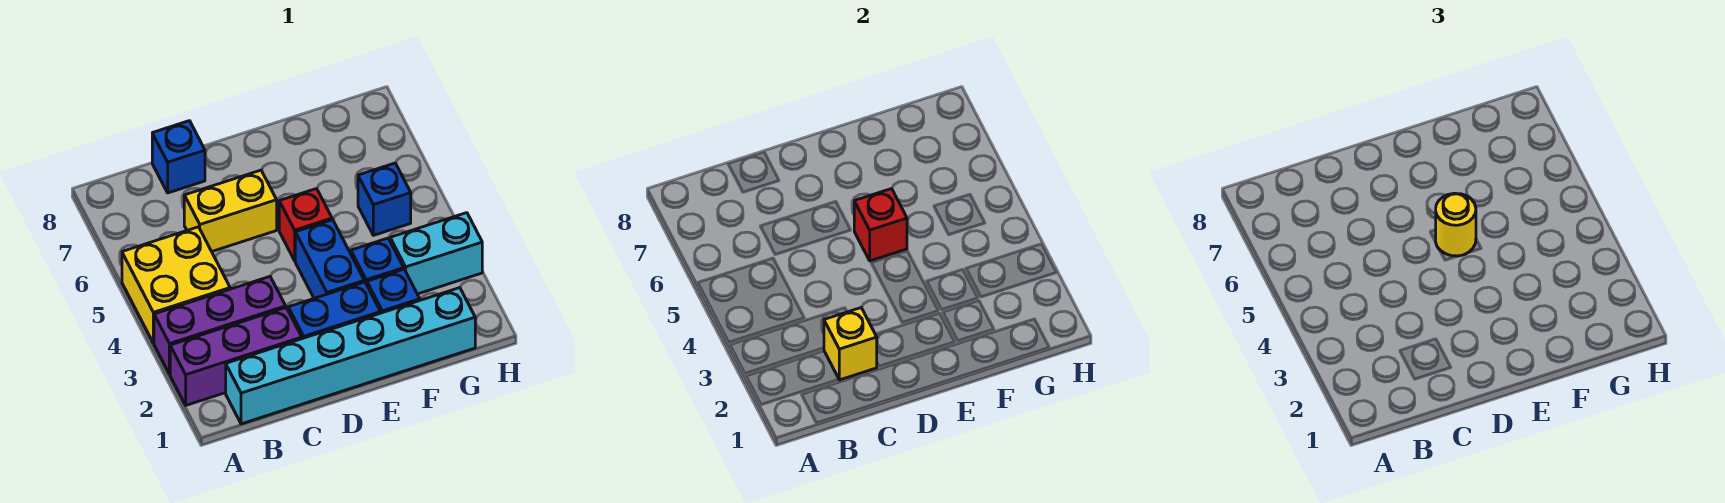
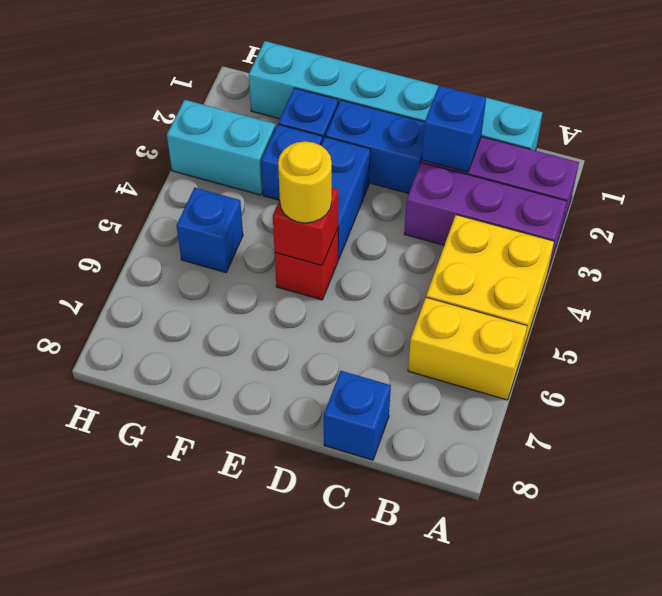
yellow brick C2 level 2 -> blue brick C2 level 2
yellow brick C6:D6 level 1 -> yellow brick A6:B6 level 1

